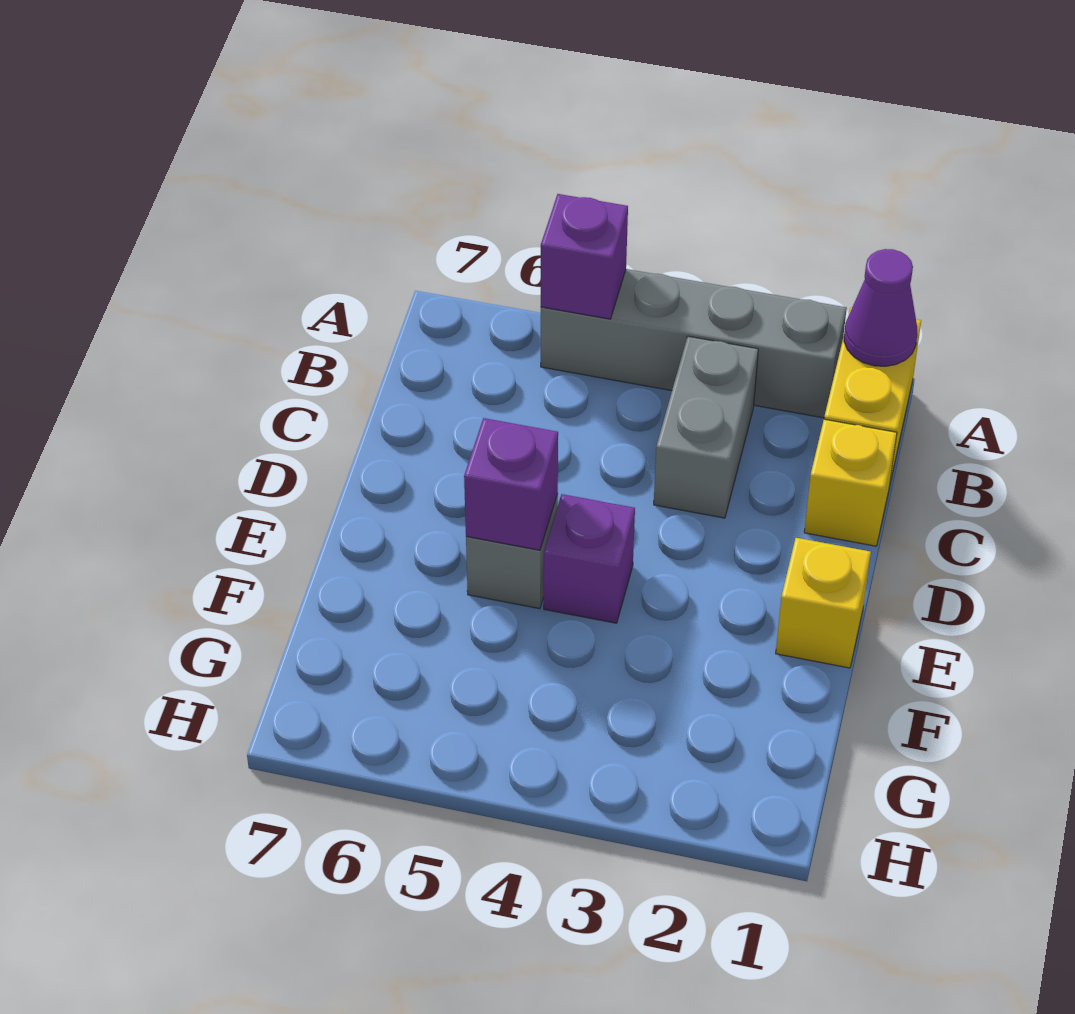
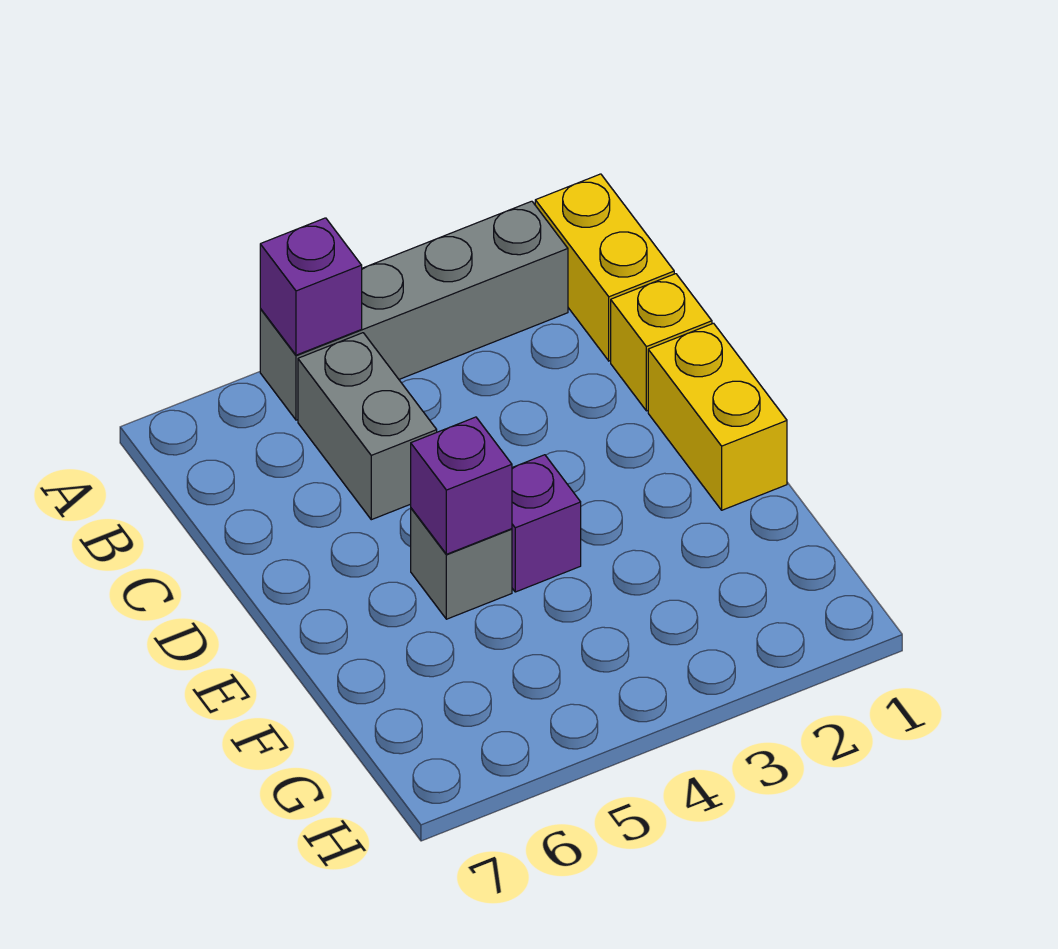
purple cone A1 level 2 -> none
grey brick B3:C3 level 1 -> grey brick B5:C5 level 1
yellow brick E1 level 1 -> yellow brick D1:E1 level 1

